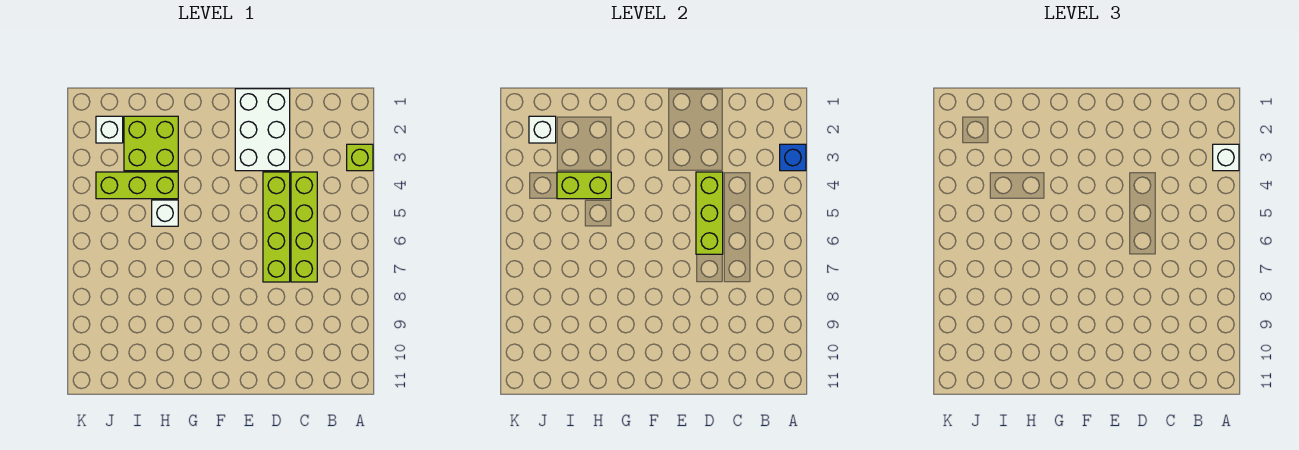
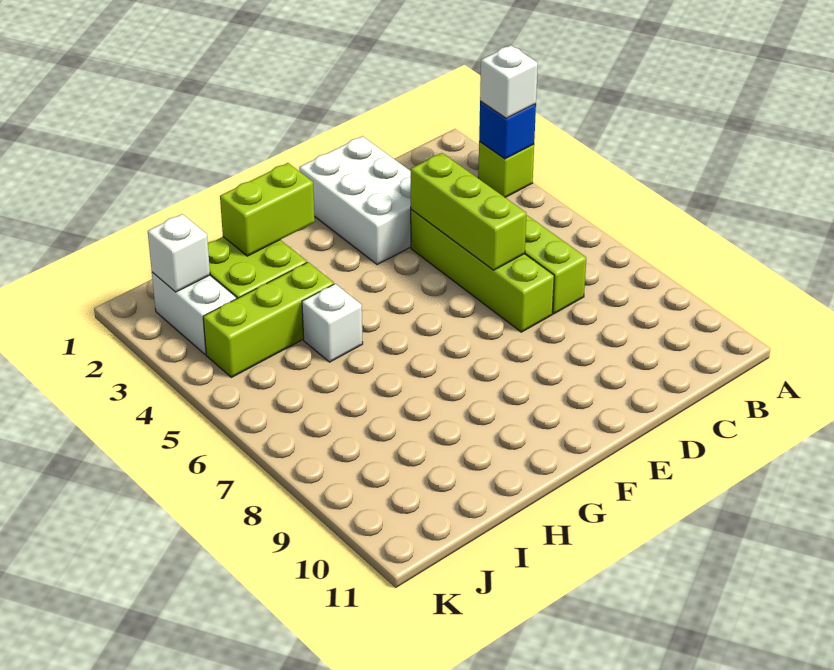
lime brick H4:I4 level 2 -> lime brick G2:H2 level 2
white brick J2 level 1 -> white brick J2:J3 level 1

